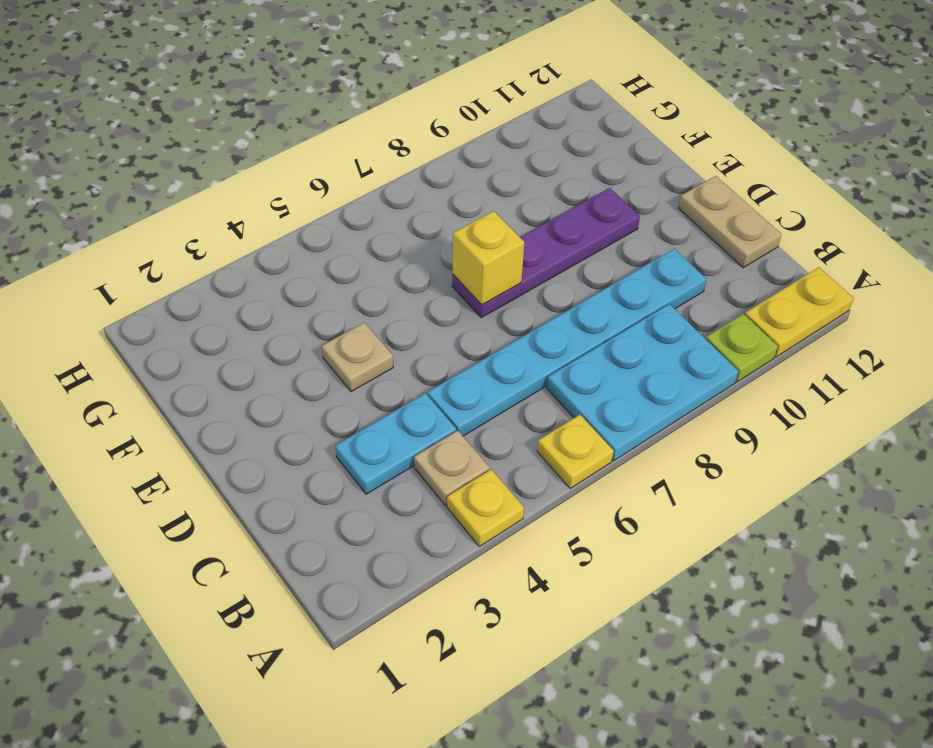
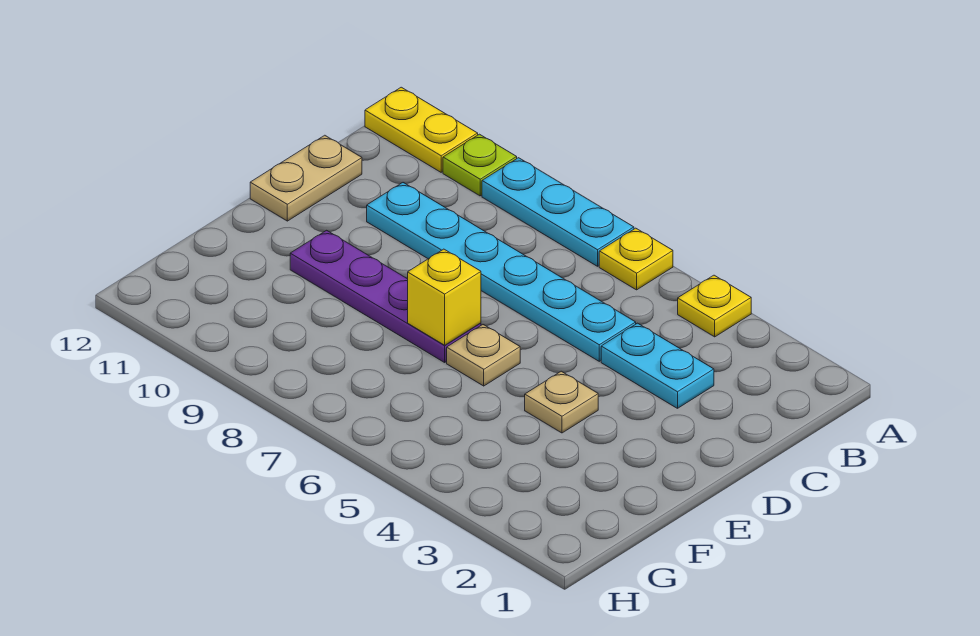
cyan plate A7:B9 level 1 -> cyan plate A7:A9 level 1
tan plate B4 level 1 -> tan plate E6 level 1

